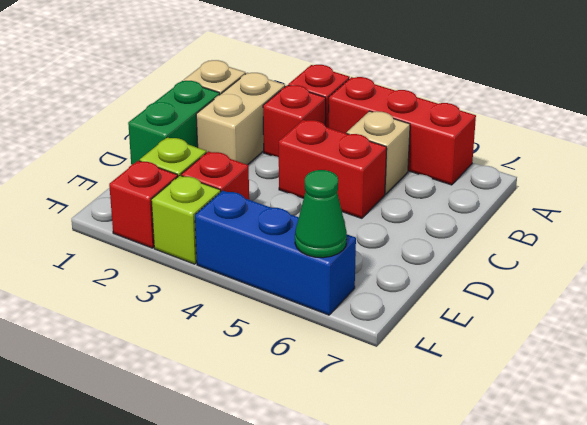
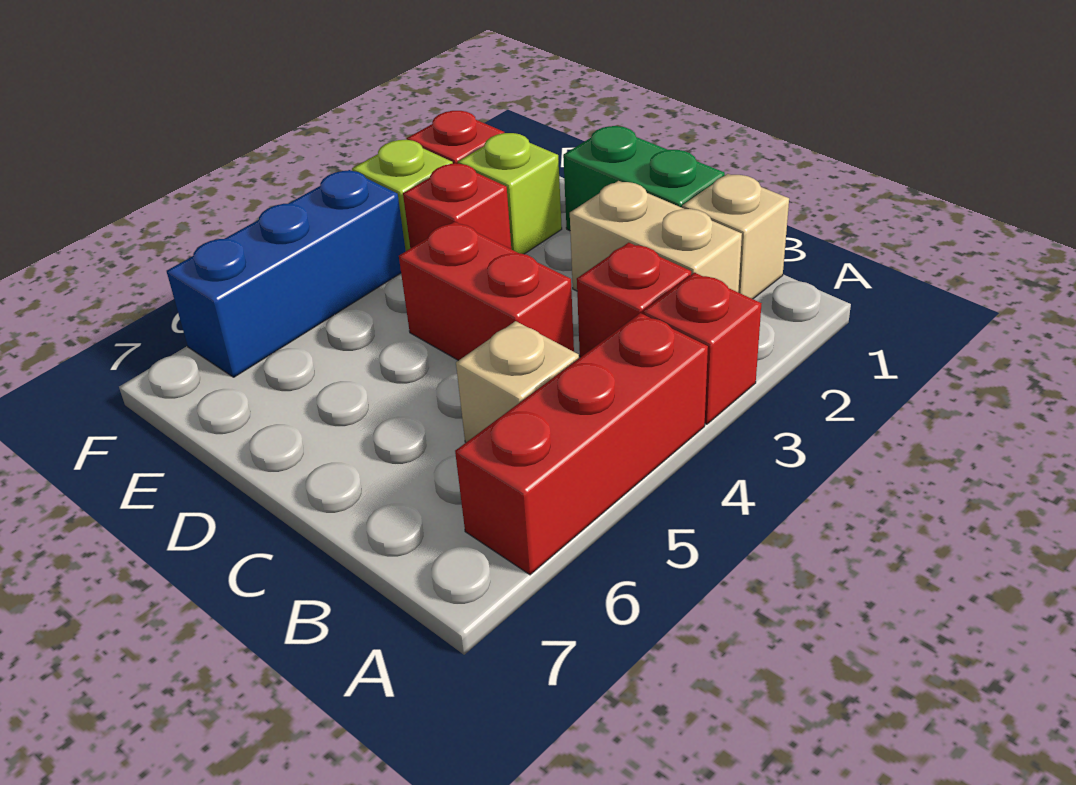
red brick C4:C5 level 1 -> red brick C4:D4 level 1
green cone F6 level 2 -> none

